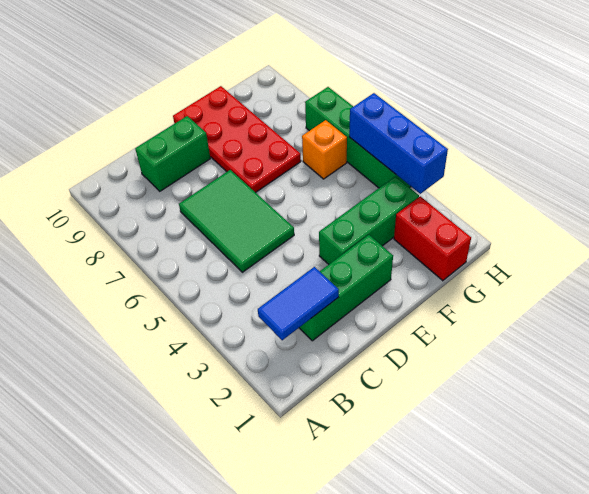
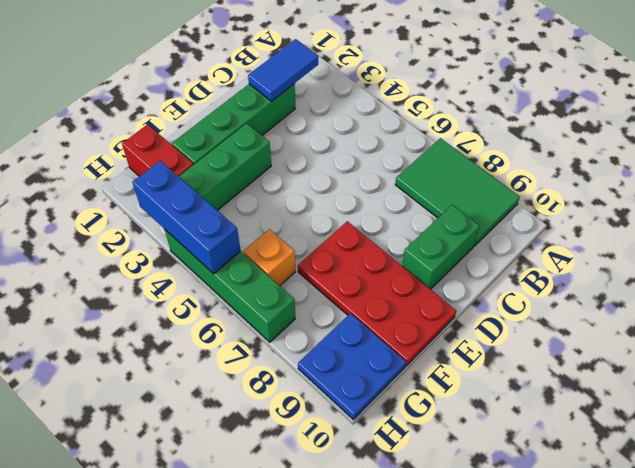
green brick C2:E2 level 1 -> green brick C2:F2 level 1
green tile C5:D7 level 1 -> green tile A7:B9 level 1
none -> blue plate G9:H10 level 1

